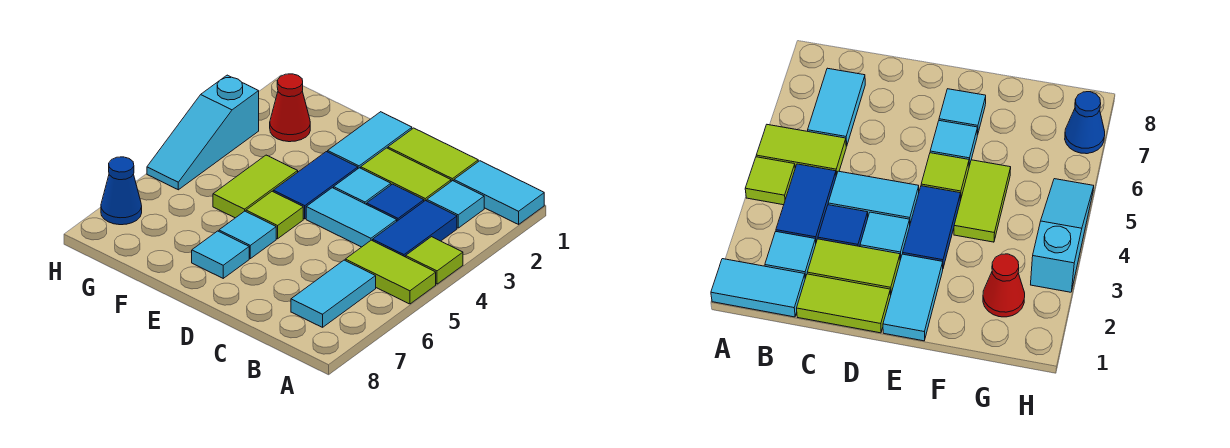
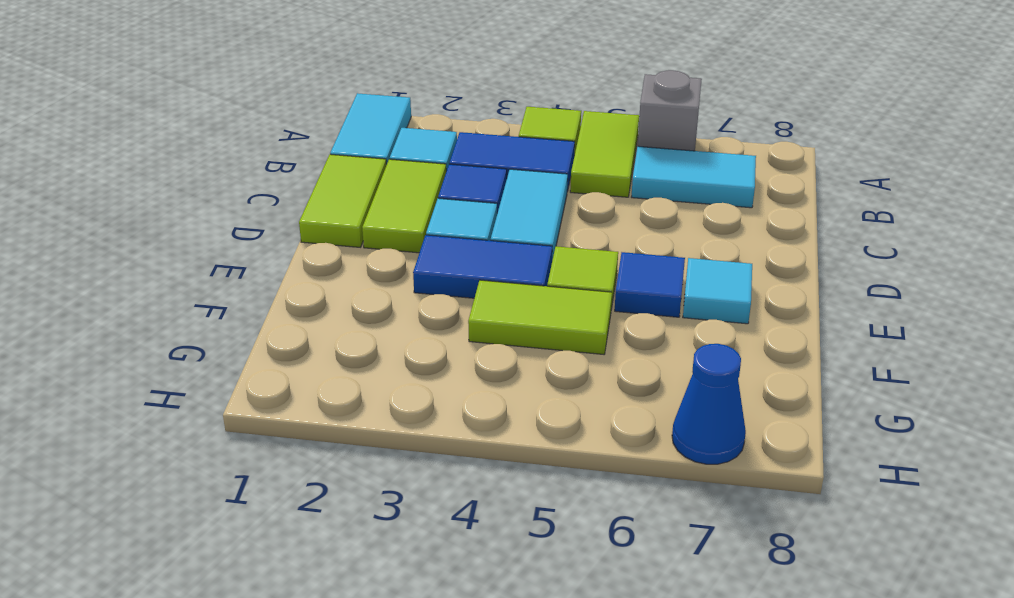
none -> grey brick A6 level 1
cyan tile E1:E2 level 1 -> none
cyan tile E6 level 1 -> blue tile E6 level 1
red cone G2 level 1 -> none
cyan slope H3:H5 level 1 top 3 -> none

